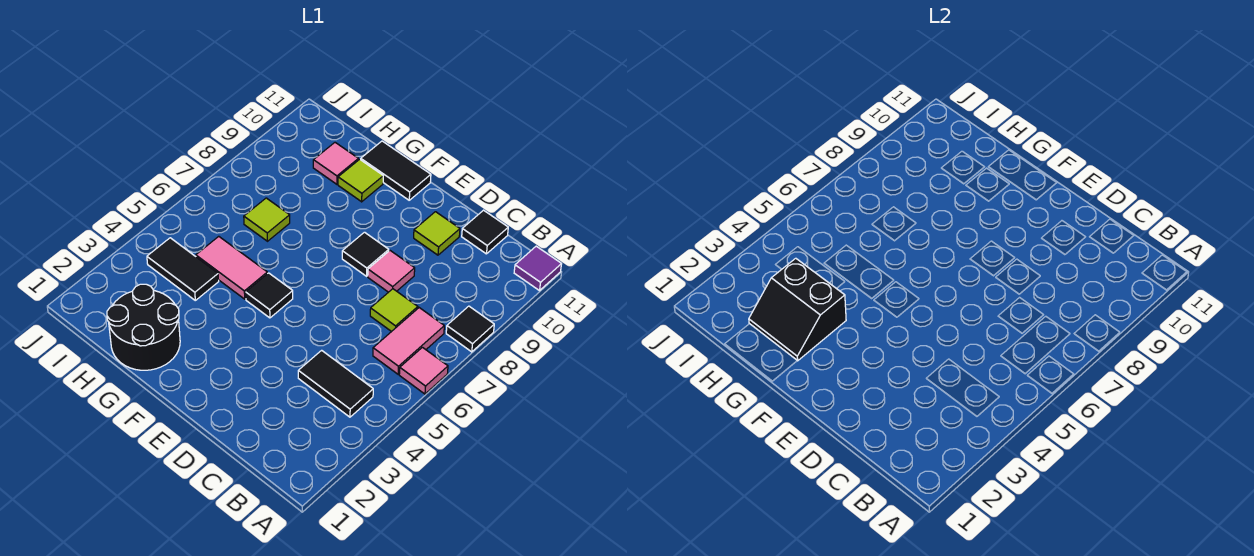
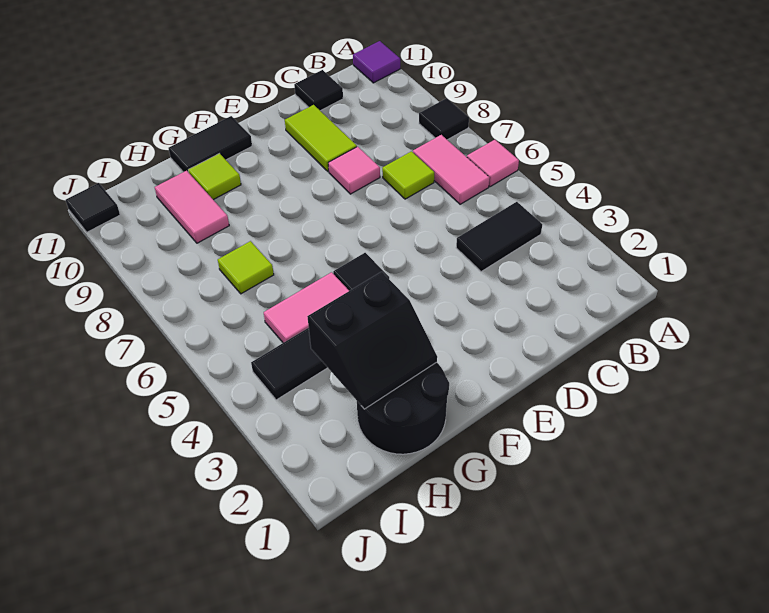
lime tile D10 level 1 -> lime tile D9:D10 level 1
black tile E8 level 1 -> black tile J11 level 1
pink tile H10 level 1 -> pink tile H9:H10 level 1

